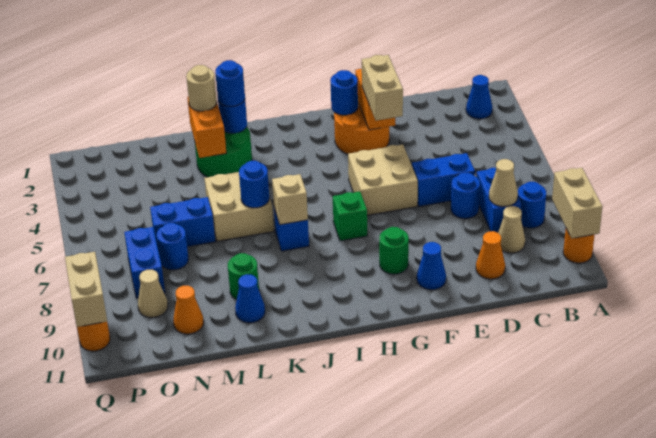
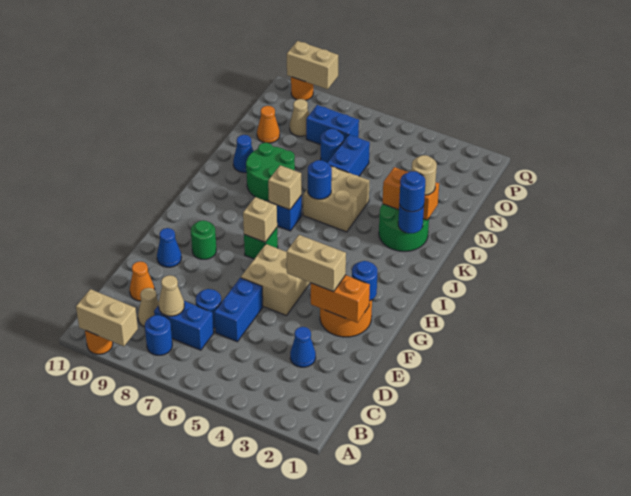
blue cone B2 level 1 -> blue cone D3 level 1
none -> tan brick H7 level 2
green round brick L9 level 1 -> green round brick K8:L9 level 1

